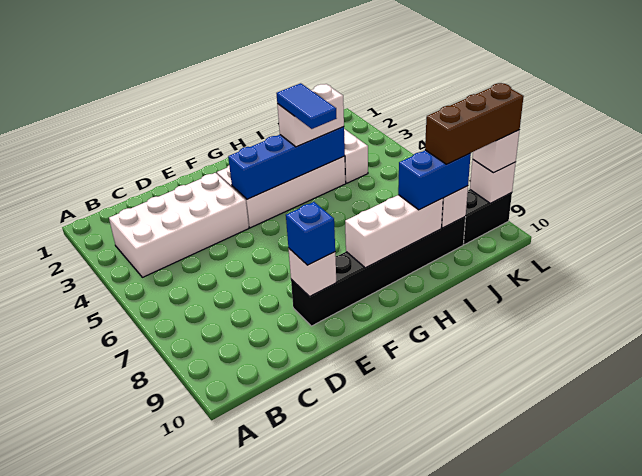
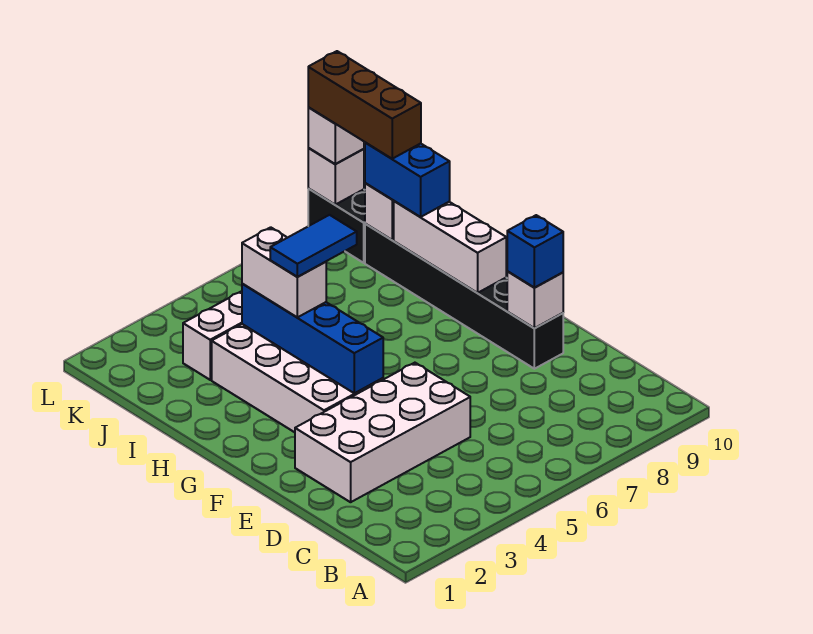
white brick B3:E4 level 1 -> white brick D2:E5 level 1

